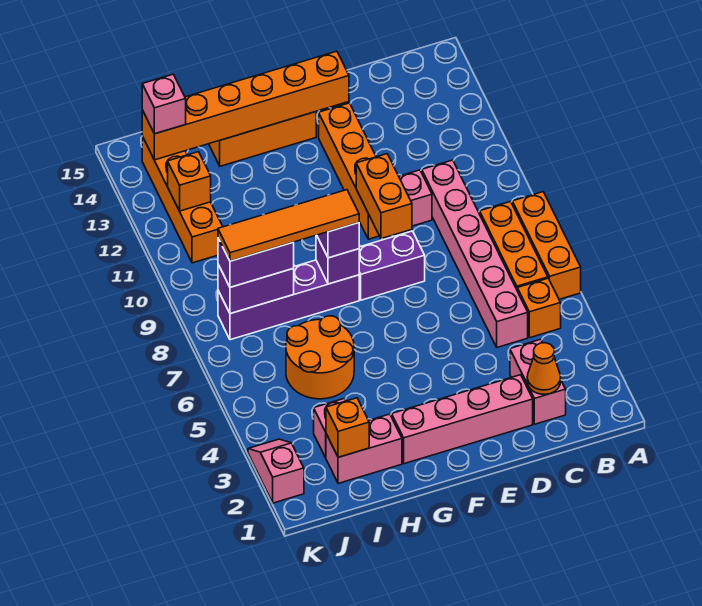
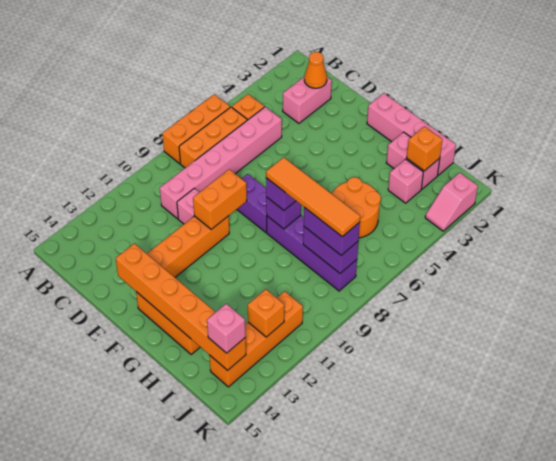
pink brick D2:G2 level 1 -> pink brick F1:I1 level 1

